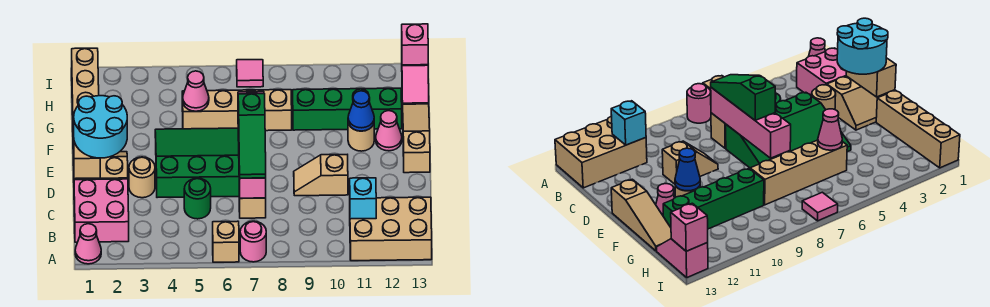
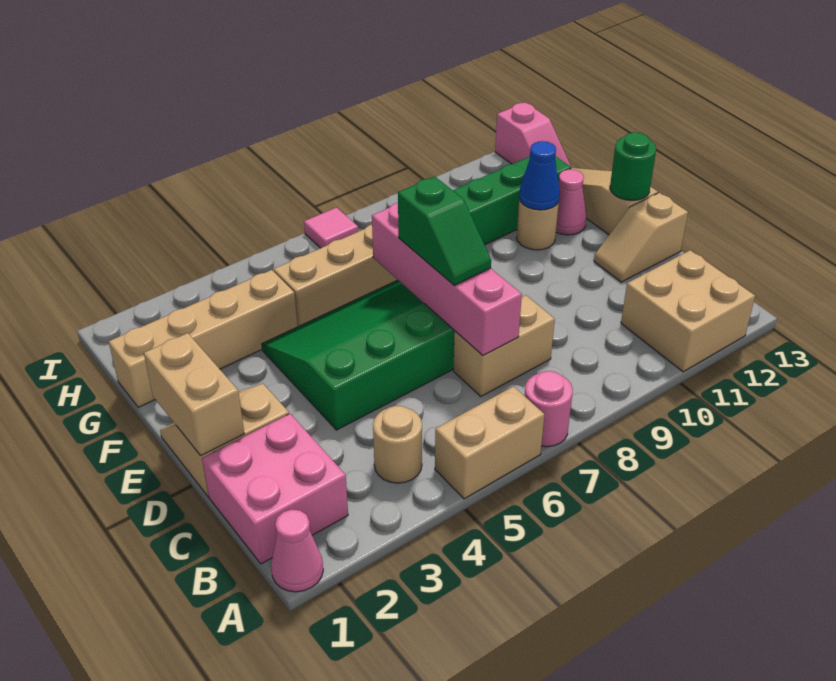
tan brick A6 level 1 -> tan brick A5:A6 level 1
tan brick A11:B13 level 1 -> tan brick A11:B12 level 1
cyan brick B11 level 2 -> none
green round brick C5 level 1 -> green round brick E13 level 2
tan brick C7 level 1 -> tan brick C7:C8 level 1
green slope C7:E7 level 3 top E -> green slope D7:E7 level 3 top E
cyan round brick D1:E2 level 3 -> none
tan round brick D3 level 1 -> tan round brick B4 level 1
tan slope D9:D10 level 1 top 10 -> tan slope D12:D13 level 1 top 13
tan brick F1:I1 level 1 -> tan brick G1:G4 level 1
pink cone G5 level 2 -> none
pink brick I13 level 2 -> none

